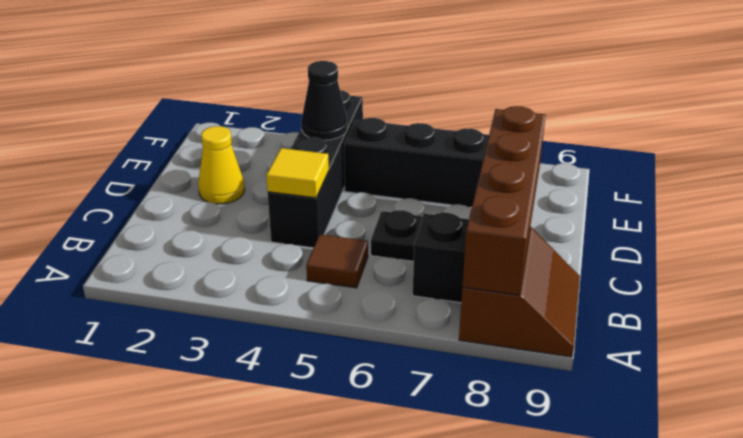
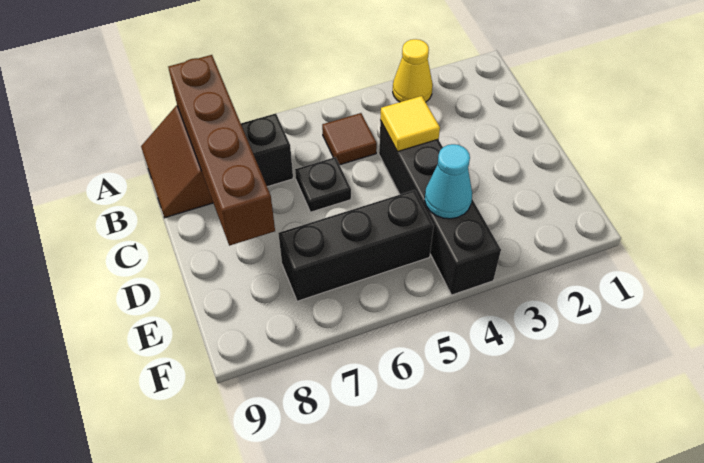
yellow cone D2 level 1 -> yellow cone A3 level 1
black cone E4 level 2 -> cyan cone E4 level 2

